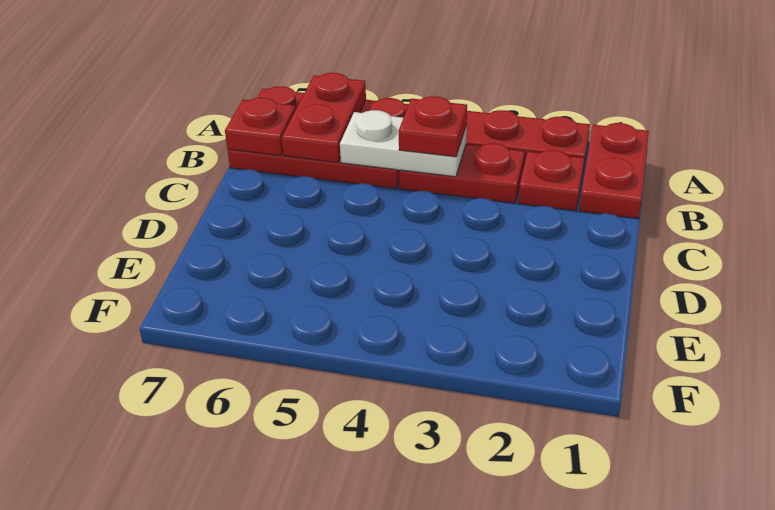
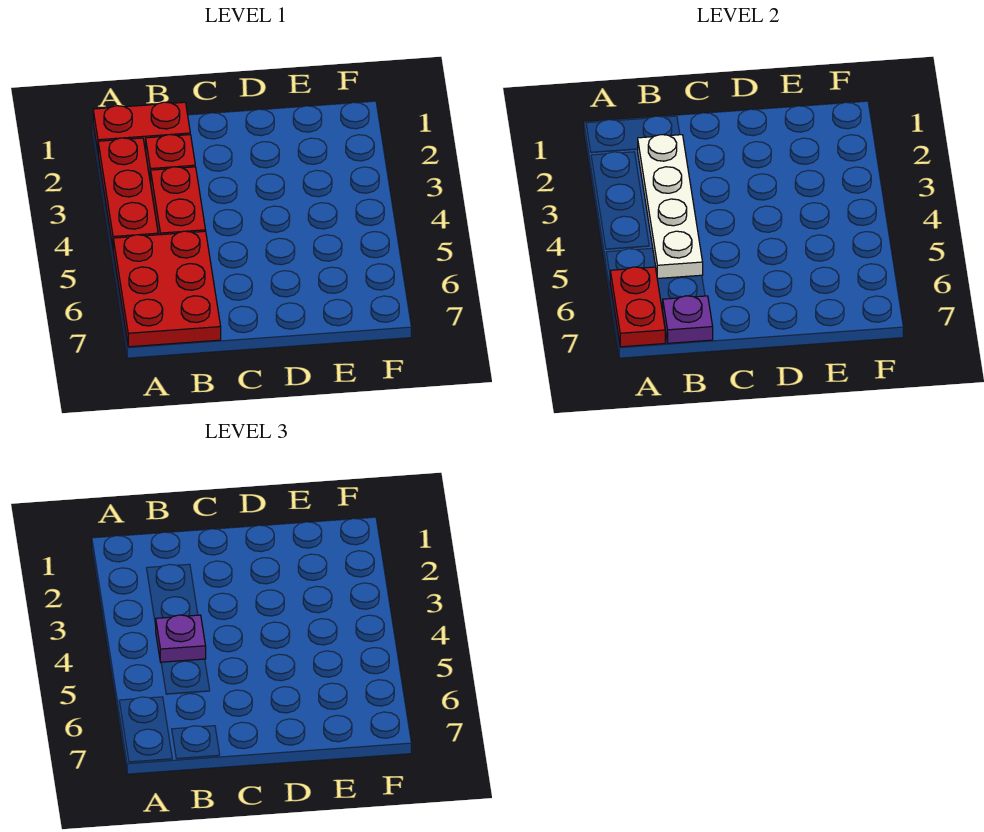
red plate A6:B6 level 2 -> red plate A6:A7 level 2
white plate B4:B5 level 2 -> white plate B2:B5 level 2
red plate B4 level 3 -> purple plate B4 level 3
red plate B7 level 2 -> purple plate B7 level 2

